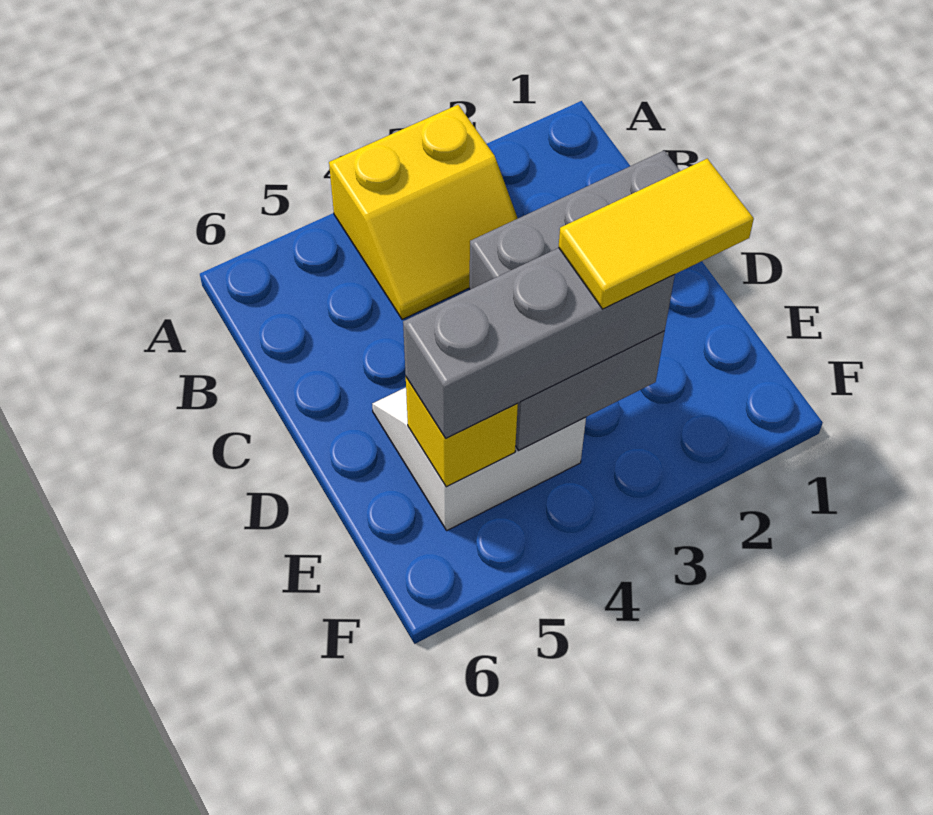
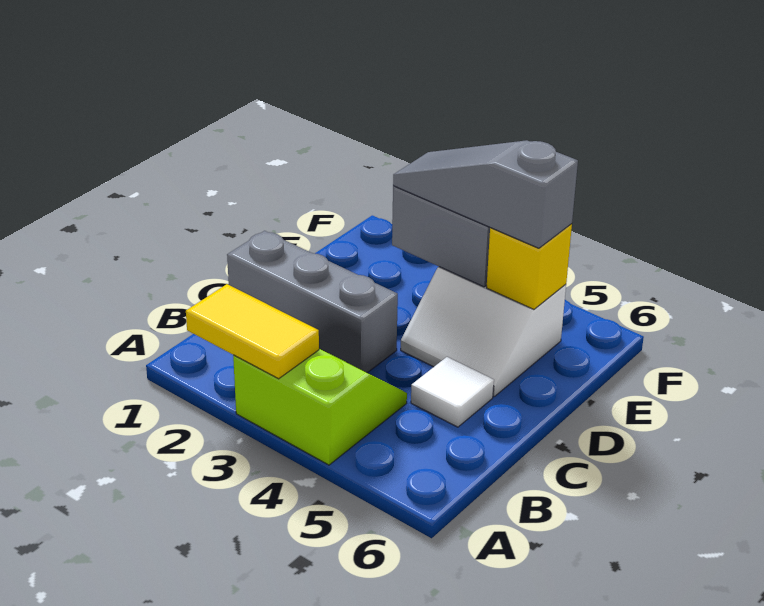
yellow slope A3:B4 level 1 top A -> lime slope A3:B4 level 1 top A
none -> white tile C5 level 1
yellow tile E2:E3 level 4 -> yellow tile A2:A3 level 2
grey brick E3:E5 level 3 -> grey slope E3:E5 level 3 top 5

